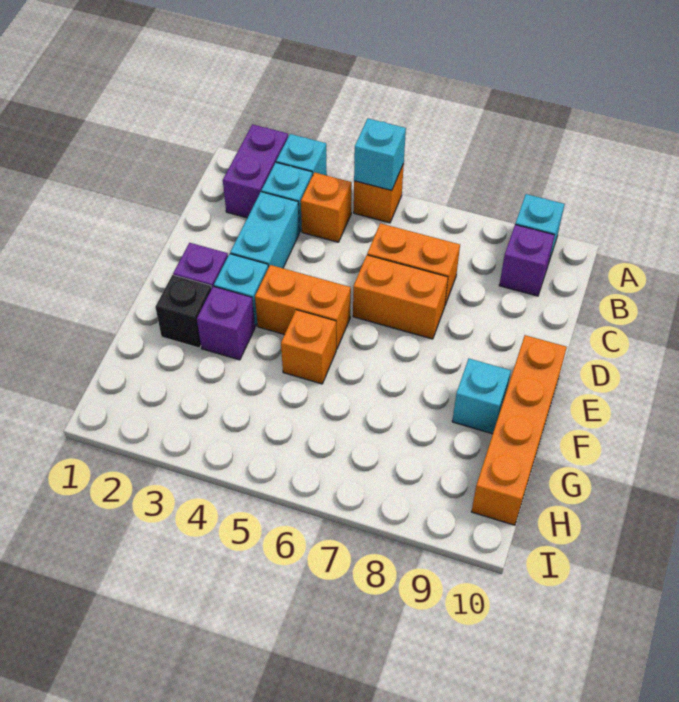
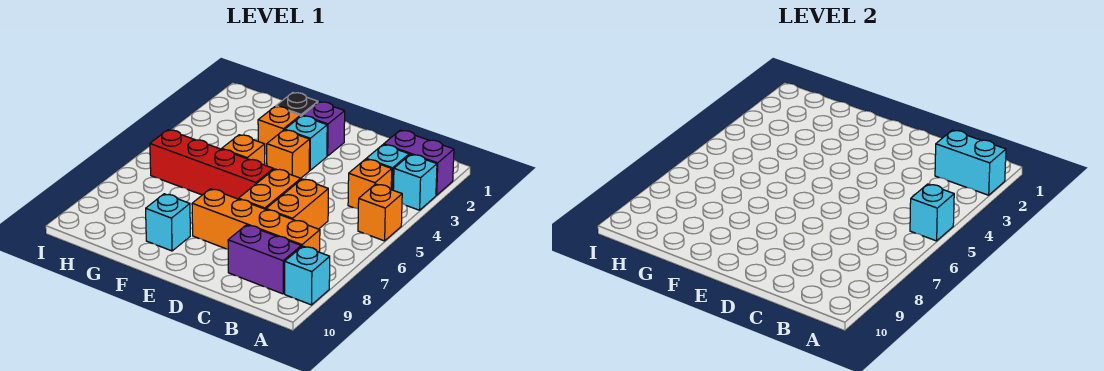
purple brick B9 level 1 -> purple brick B9:C9 level 1
cyan brick C3:D3 level 1 -> cyan brick A2:B2 level 2
orange brick E4:E5 level 1 -> orange brick E4 level 1
none -> red brick E6:H6 level 1
orange brick E10:H10 level 1 -> orange brick B8:E8 level 1
purple brick F3 level 1 -> orange brick F3 level 1

